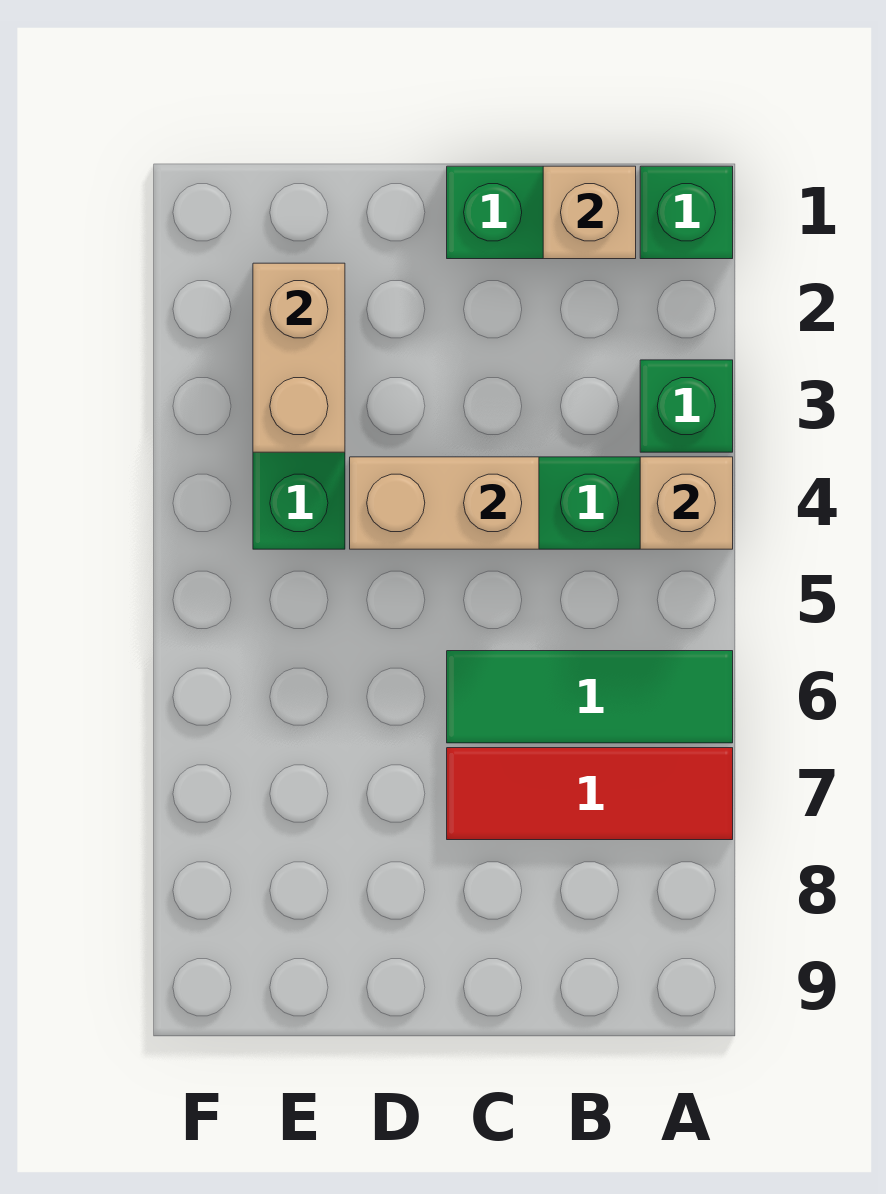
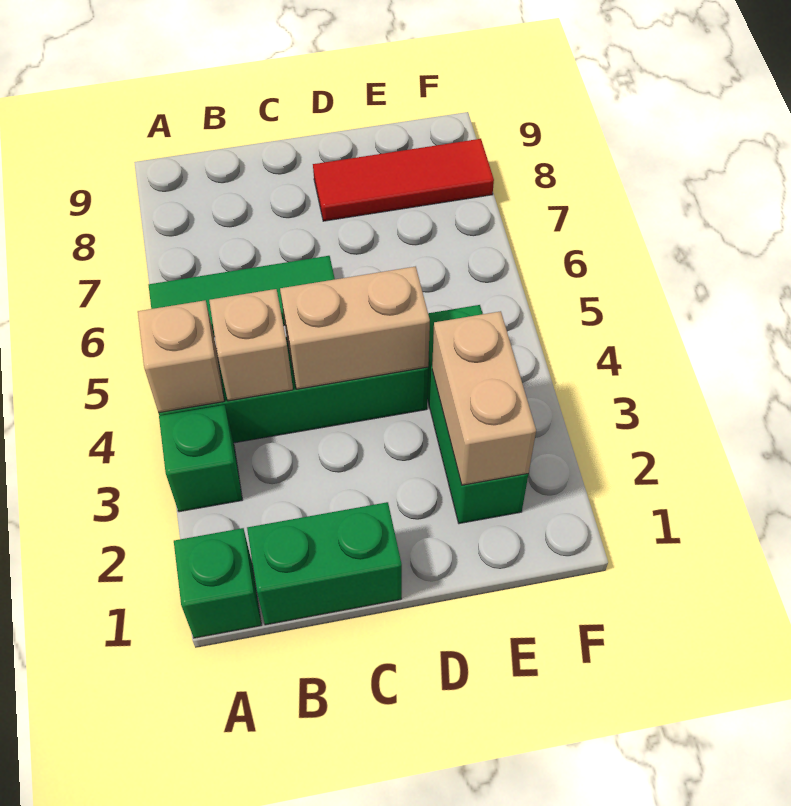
red tile A7:C7 level 1 -> red tile D8:F8 level 1
tan brick B1 level 2 -> tan brick B4 level 2

